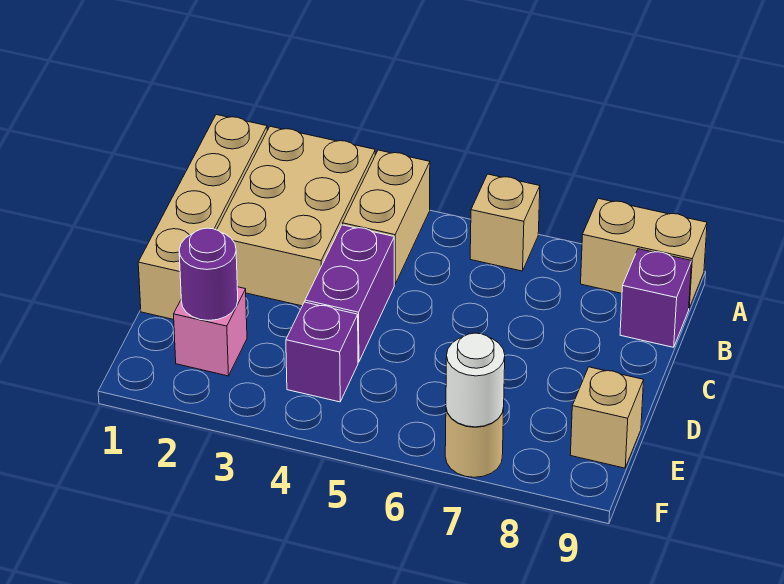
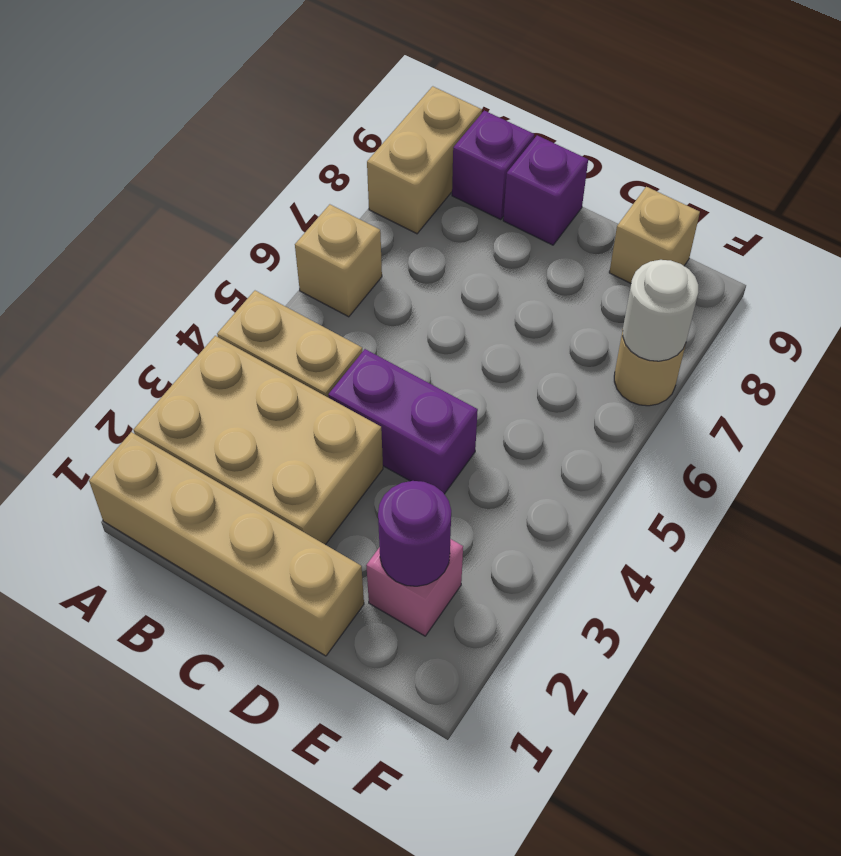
purple brick E4 level 1 -> purple brick C9 level 1

